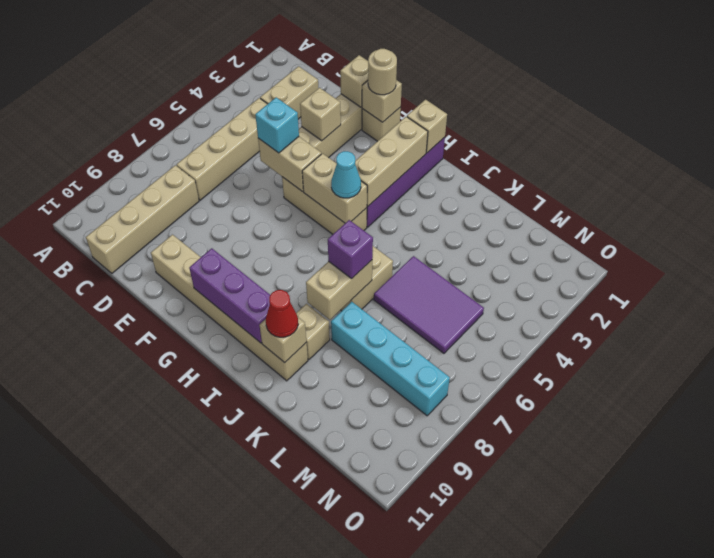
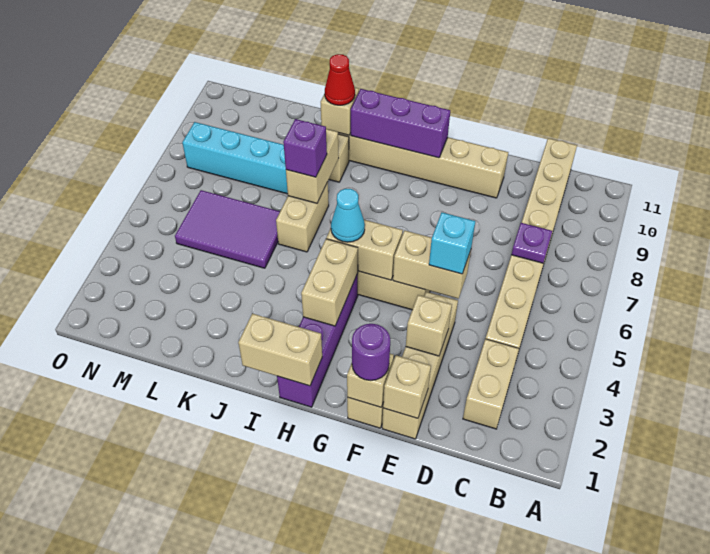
none -> purple plate C7 level 2
tan round brick F1 level 3 -> purple round brick F1 level 3
tan brick H1 level 2 -> tan brick H1:I1 level 2
tan brick H2:H4 level 2 -> tan brick H3:H4 level 2

